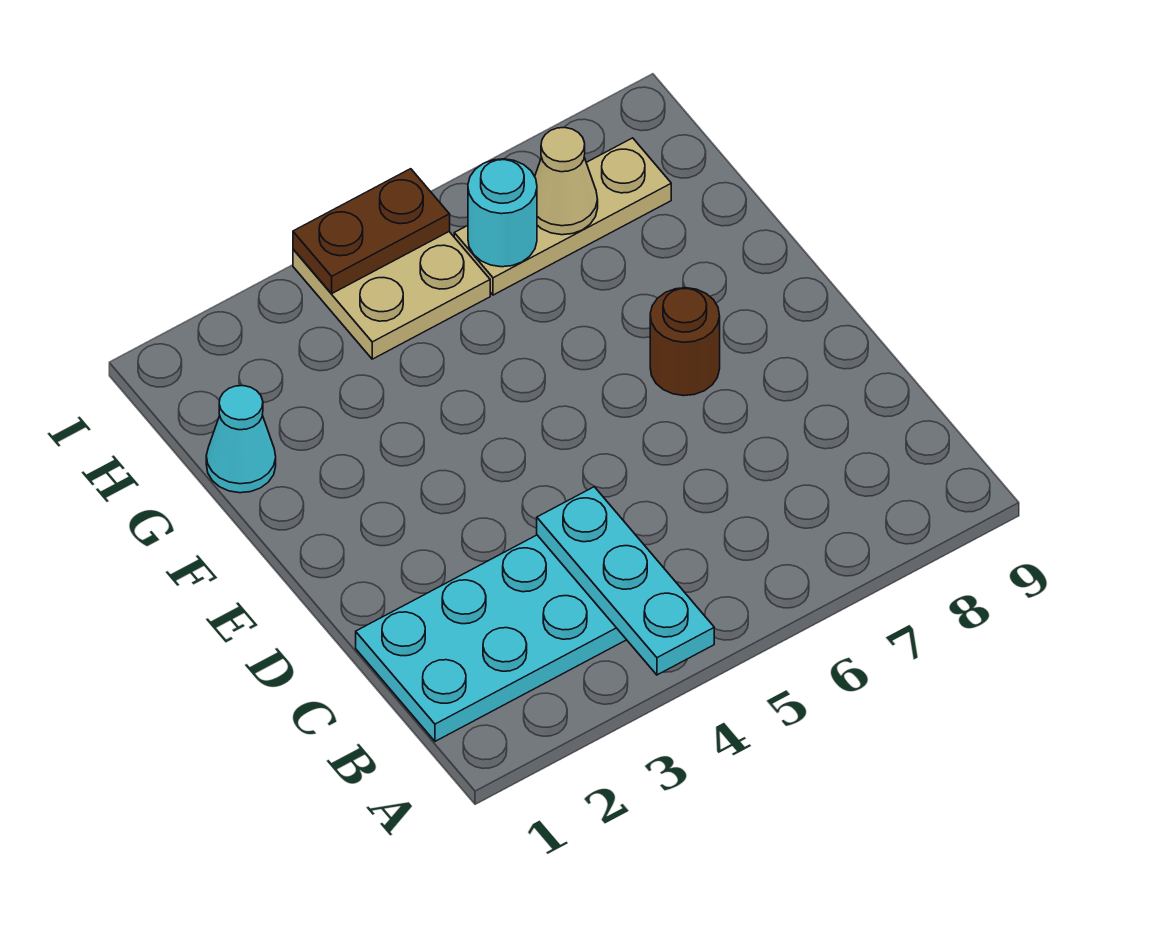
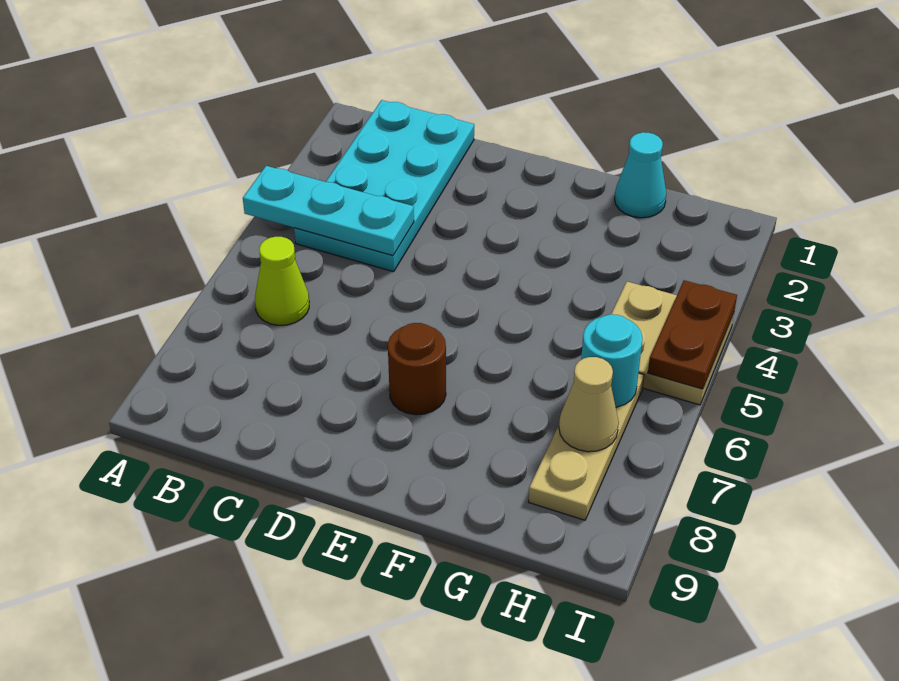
none -> lime cone B6 level 1

